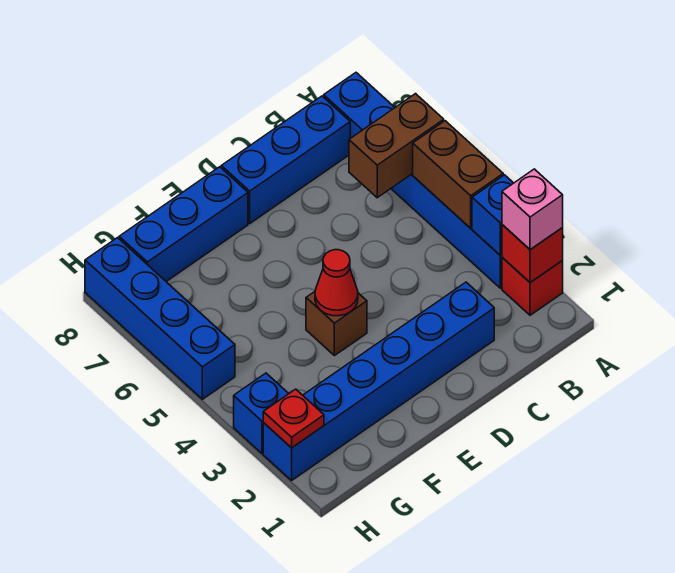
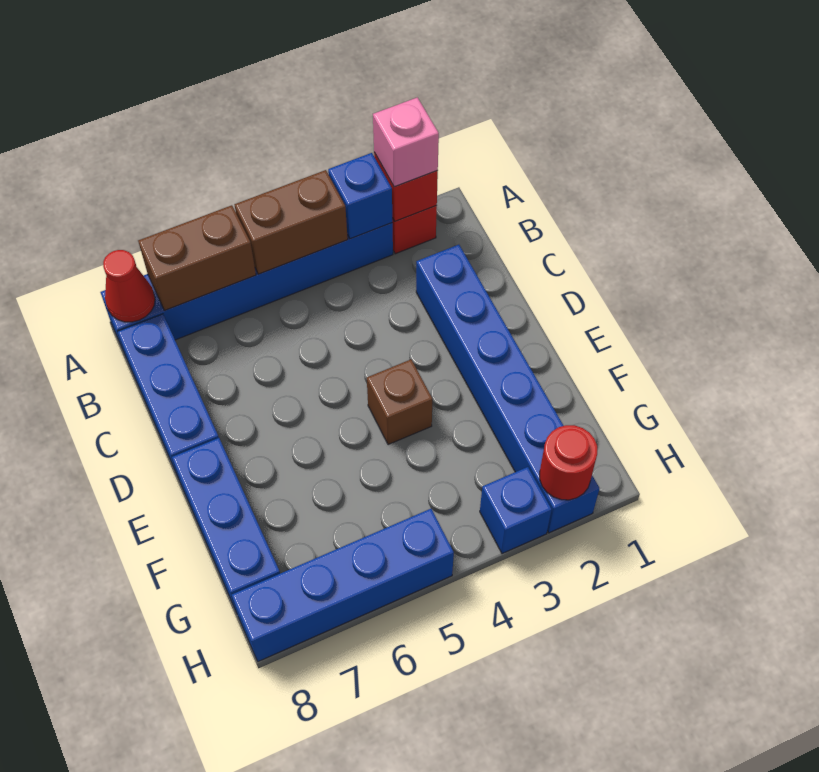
brown brick A6:B6 level 2 -> brown brick A6:A7 level 2
red cone E4 level 2 -> red cone A8 level 2
red plate H2 level 2 -> red round brick H2 level 2

